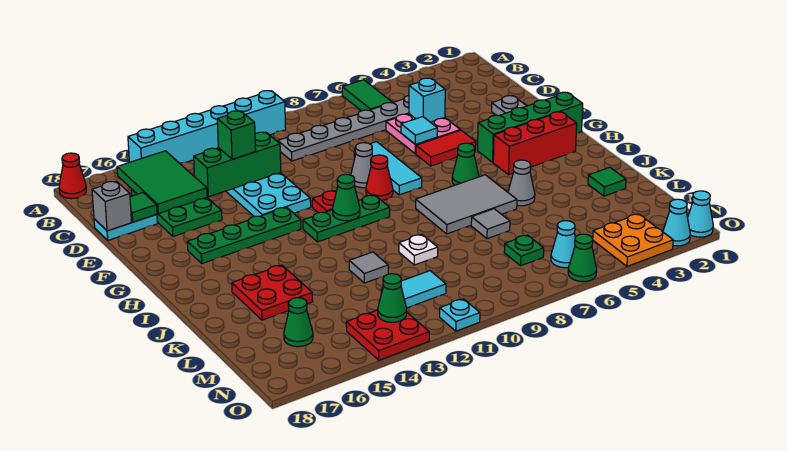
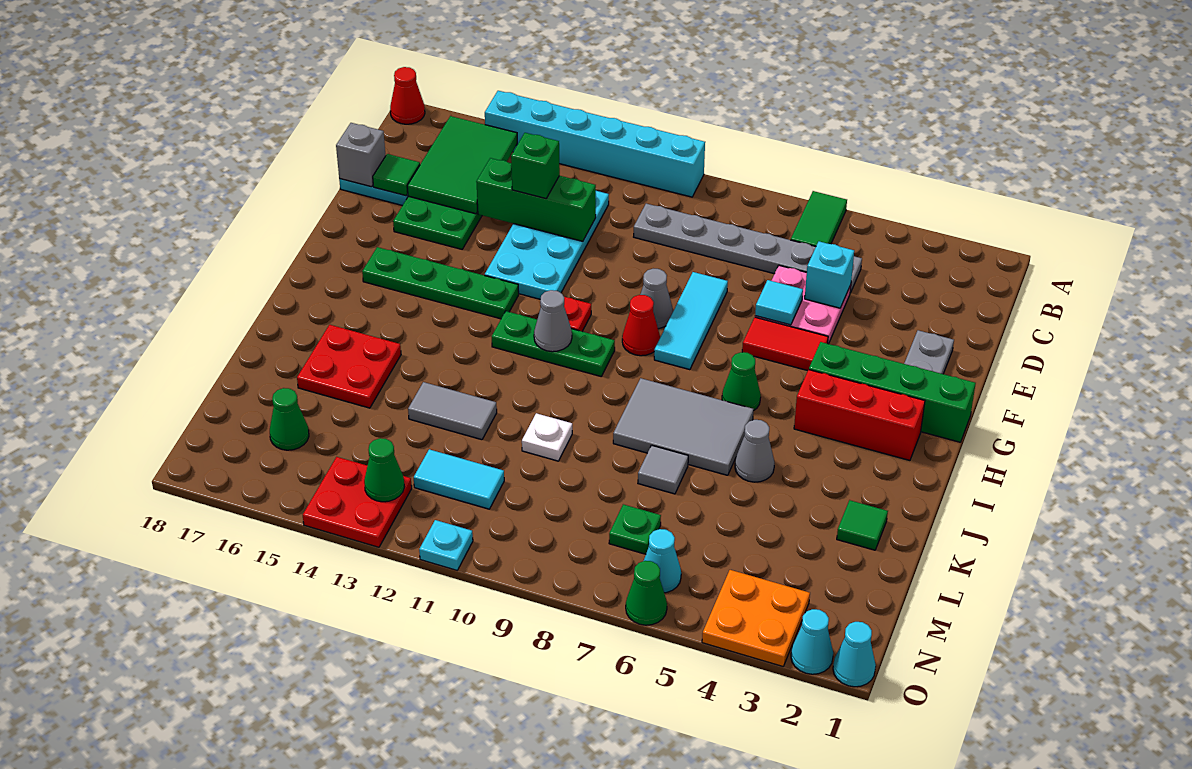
green cone H11 level 2 -> grey cone H11 level 2
grey tile K12 level 1 -> grey tile K12:K13 level 1

